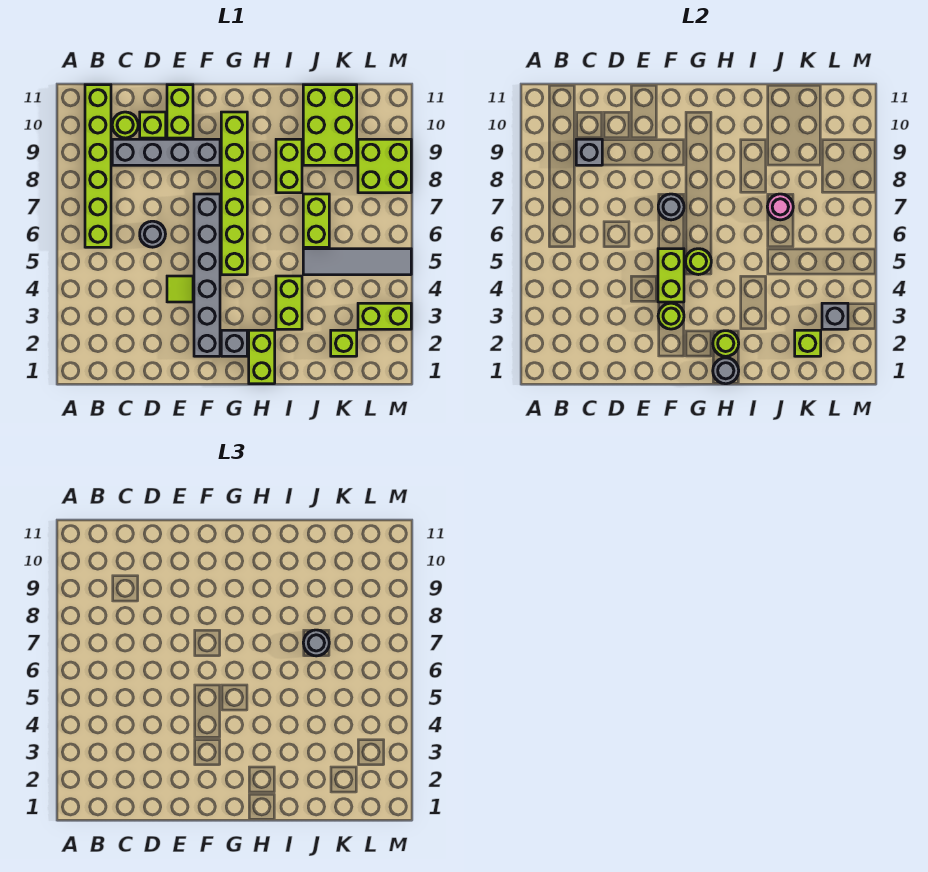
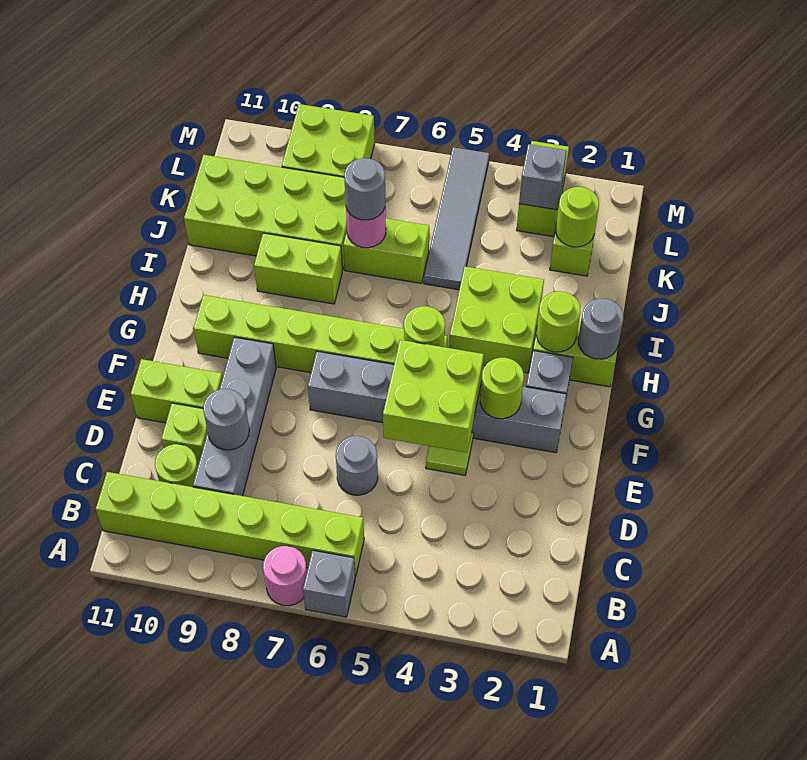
none -> pink round brick A7 level 1
grey brick C9 level 2 -> grey brick A6 level 1
lime brick F4:F5 level 2 -> lime brick E4:F5 level 2
grey round brick F7 level 2 -> grey round brick D9 level 2
lime brick I3:I4 level 1 -> lime brick H3:I4 level 1
lime brick J9:K11 level 1 -> lime brick J8:K11 level 1
lime brick K2 level 2 -> lime round brick K2 level 2

